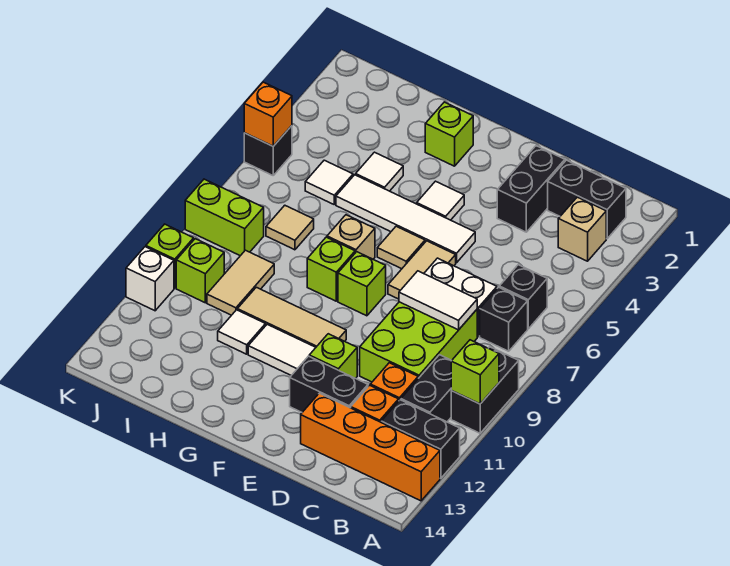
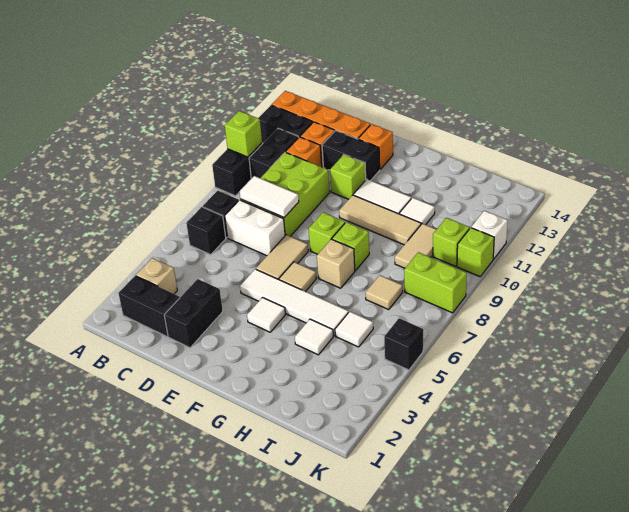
lime brick G2 level 1 -> none
orange brick K5 level 2 -> orange brick E13 level 1

